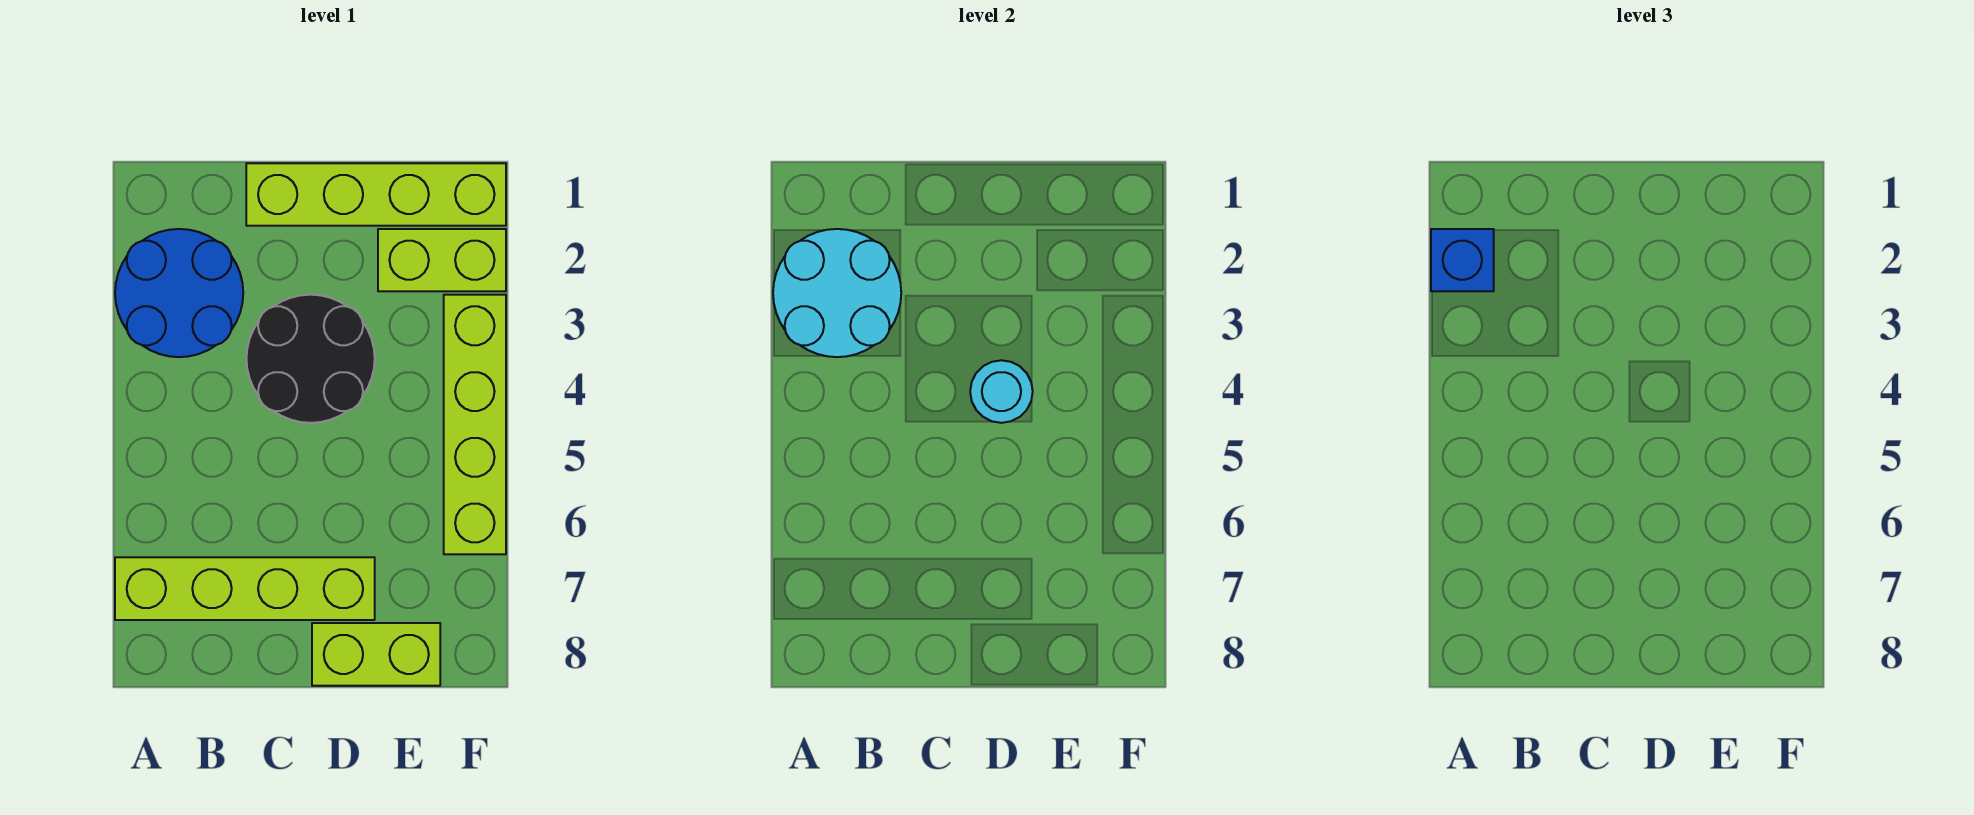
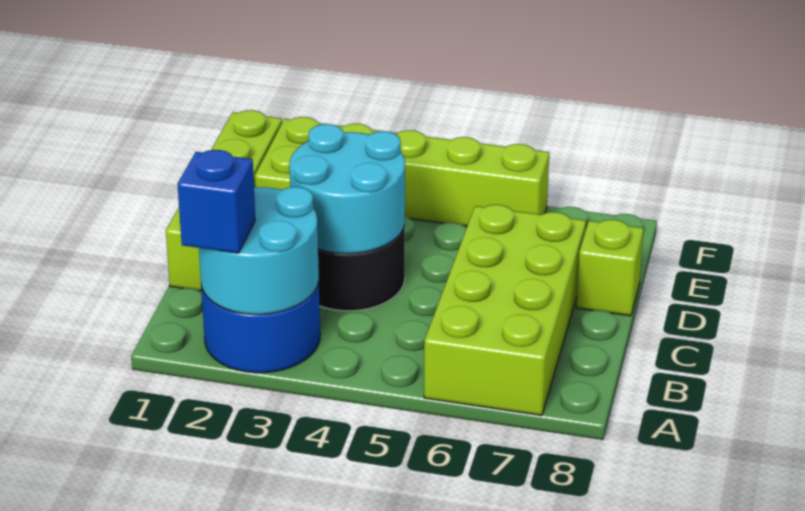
lime brick A7:D7 level 1 -> lime brick A6:D7 level 1
cyan round brick D4 level 2 -> cyan round brick C3:D4 level 2
lime brick D8:E8 level 1 -> lime brick D8 level 1

